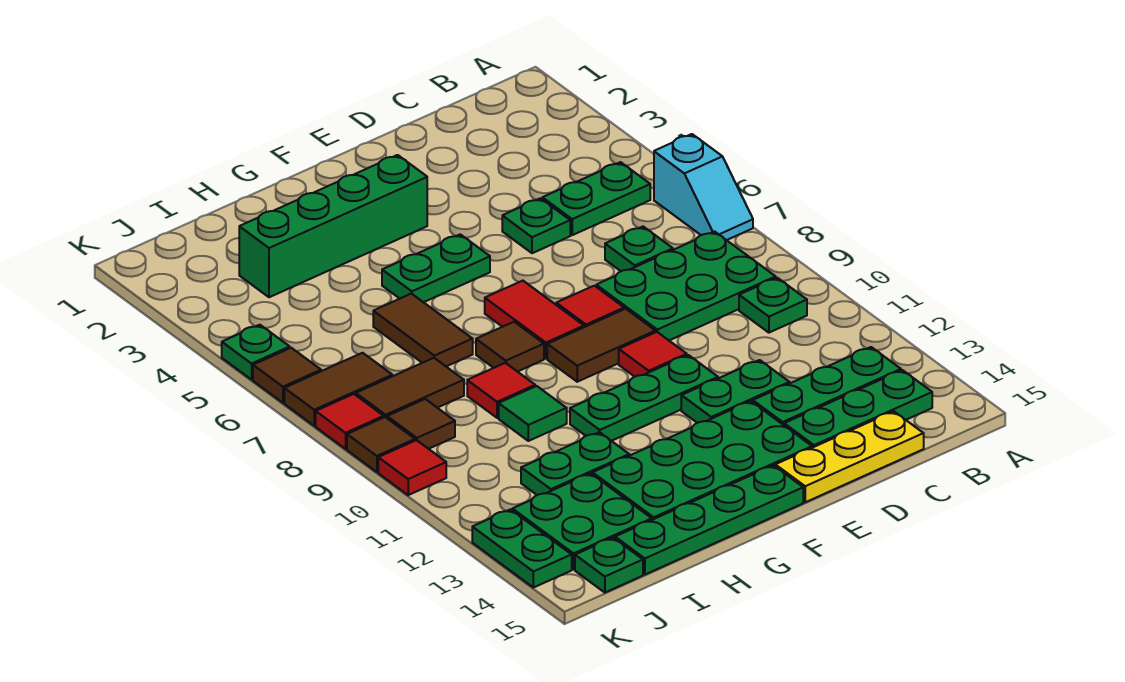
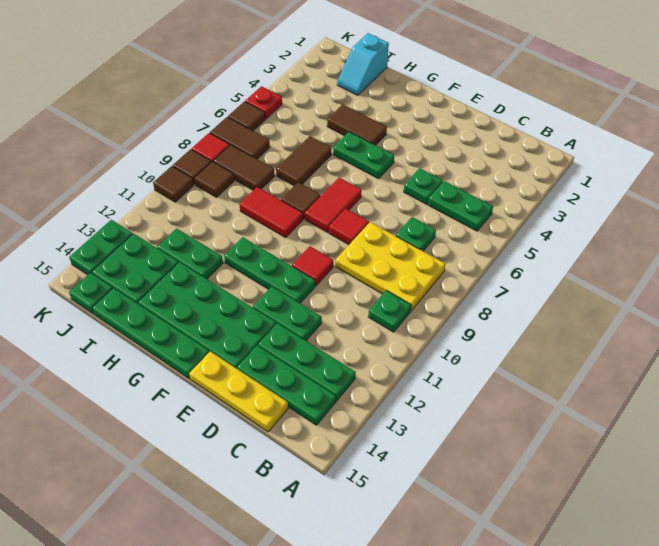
cyan slope A6:A7 level 1 top 6 -> cyan slope I1:I2 level 1 top 1
green plate B8:D9 level 1 -> yellow plate B8:D9 level 1
brown tile E9:F9 level 1 -> brown tile G4:H4 level 1
green brick F3:I3 level 1 -> none
red tile H9 level 1 -> red tile G9:H9 level 1
green tile H10 level 1 -> none
green plate K5 level 1 -> red plate K5 level 1
red tile K10 level 1 -> brown tile K10 level 1

